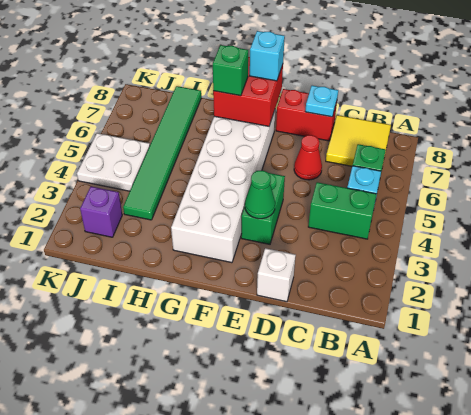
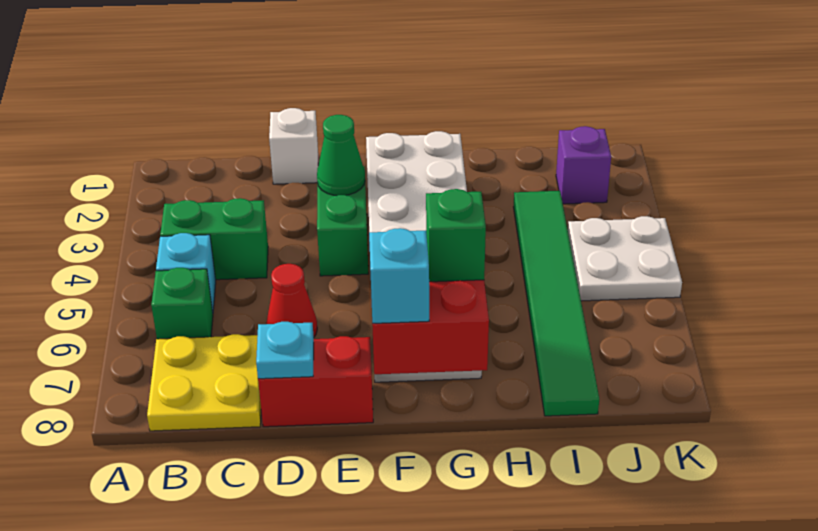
yellow tile B7:C8 level 1 -> yellow plate B7:C8 level 1

